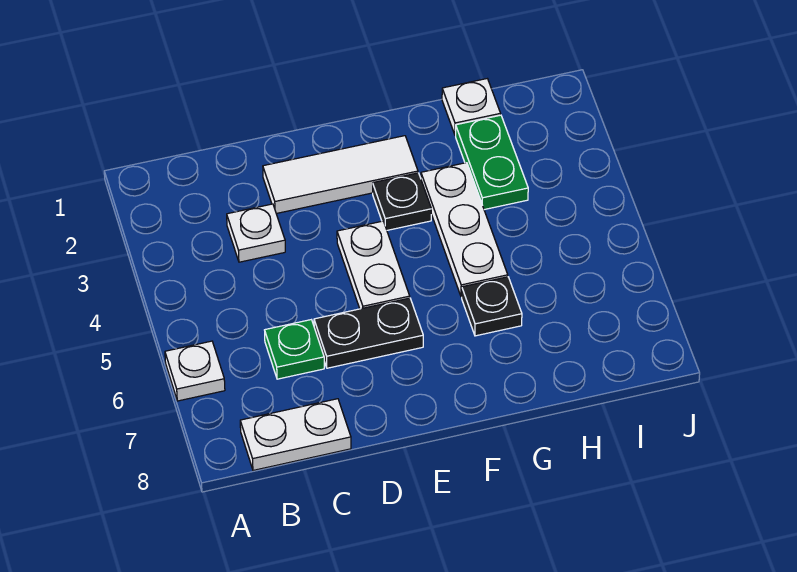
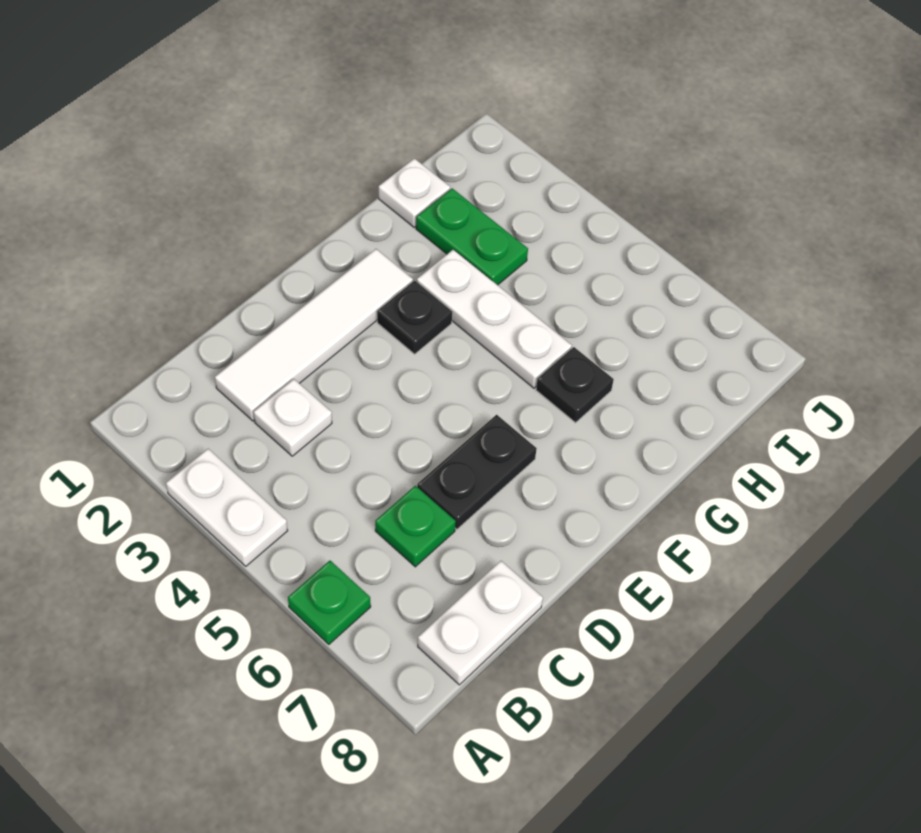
white plate A6 level 1 -> green plate A6 level 1
white tile D2:F2 level 1 -> white tile C2:F2 level 1
white plate E4:E5 level 1 -> white plate A3:A4 level 1

